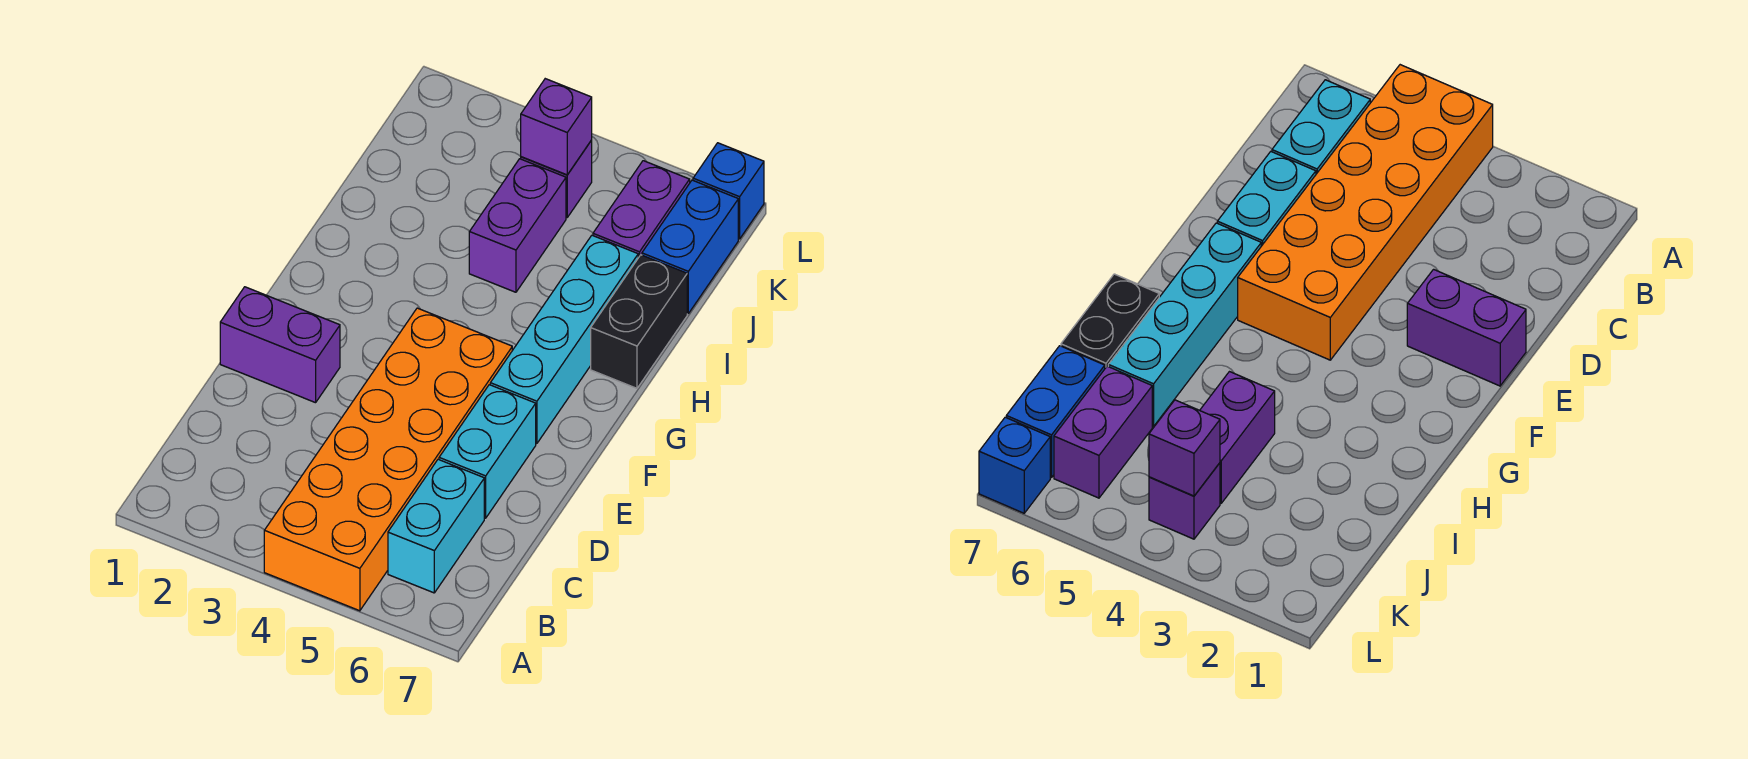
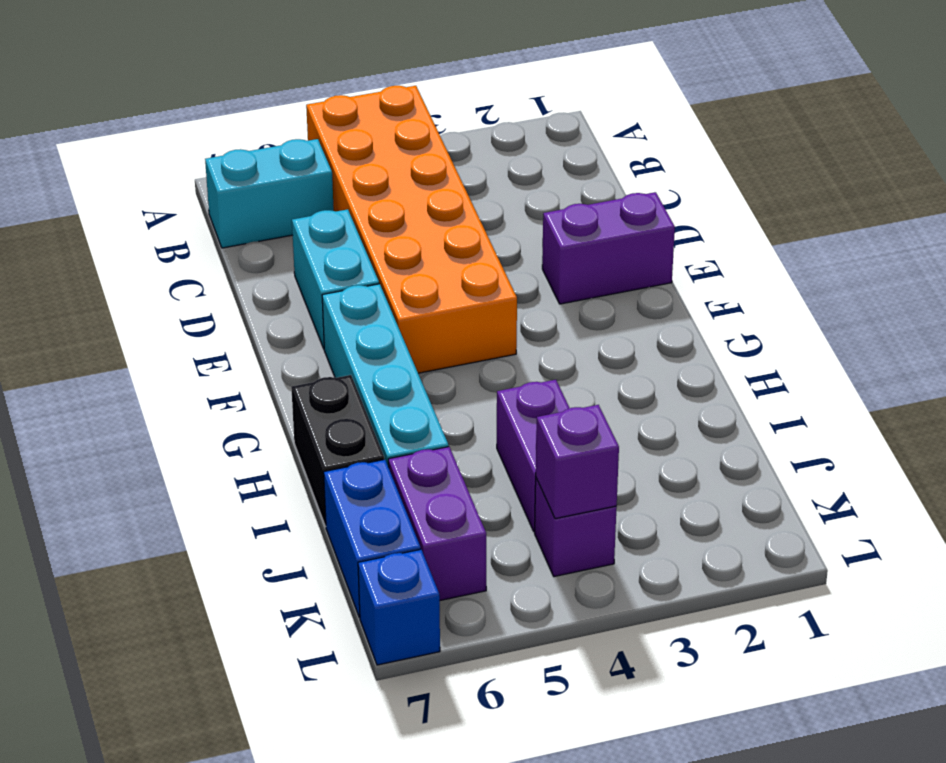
cyan brick B6:C6 level 1 -> cyan brick B6:B7 level 1

